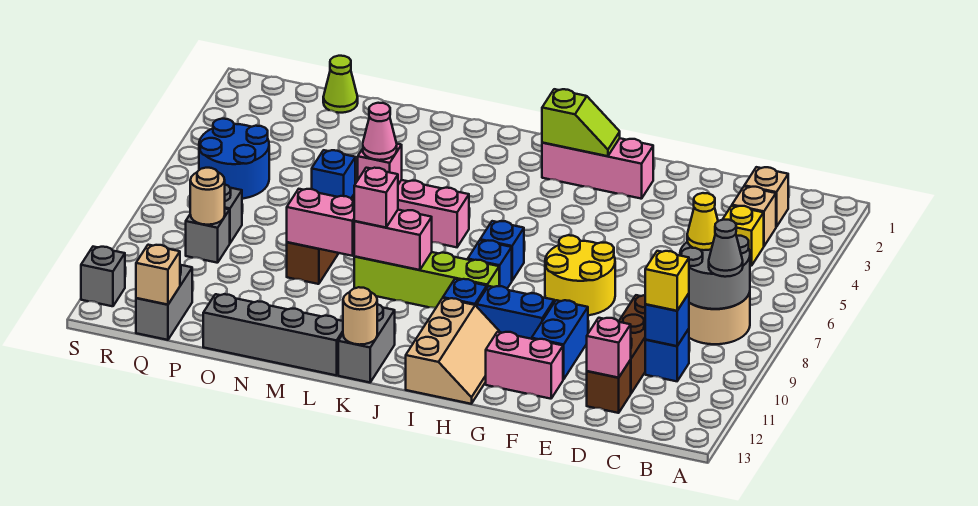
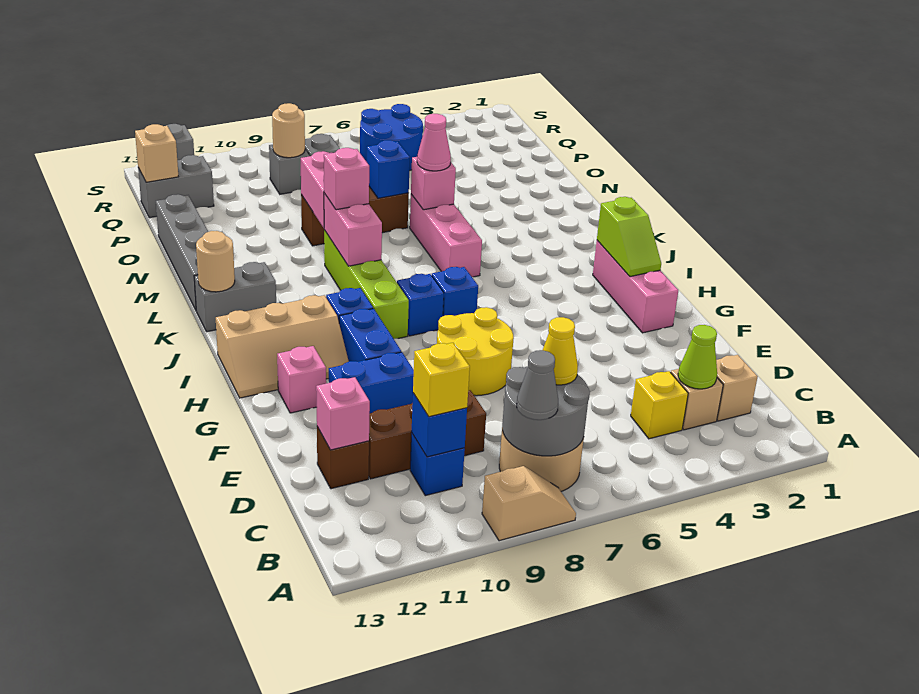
none -> tan slope A8:A9 level 1 top 9
pink brick F12:G12 level 1 -> pink brick G12 level 1
lime cone P1 level 1 -> lime cone C3 level 2

